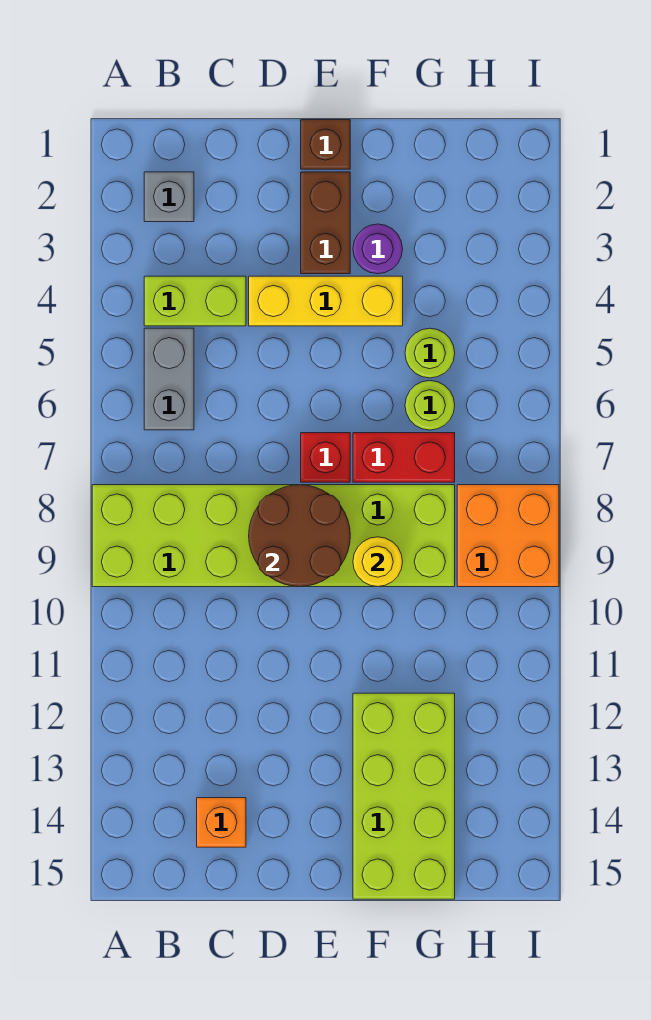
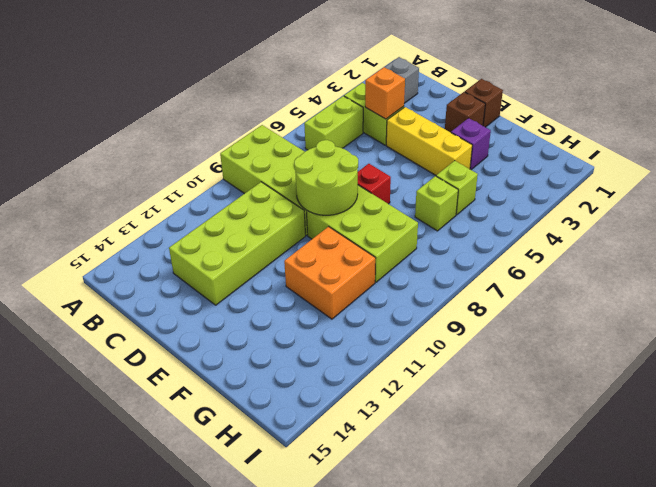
grey brick B5:B6 level 1 -> lime brick B5:B6 level 1
orange brick C14 level 1 -> orange brick C4 level 2
brown round brick D8:E9 level 2 -> lime round brick D8:E9 level 2
brown brick E2:E3 level 1 -> brown brick E2 level 1
purple round brick F3 level 1 -> purple brick F3 level 1
red brick F7:G7 level 1 -> none
yellow round brick F9 level 2 -> none
lime brick F12:G15 level 1 -> lime brick C10:D13 level 1
lime round brick G5 level 1 -> lime brick G5 level 1
lime round brick G6 level 1 -> lime brick G6 level 1
orange brick H8:I9 level 1 -> orange brick F10:G11 level 1

